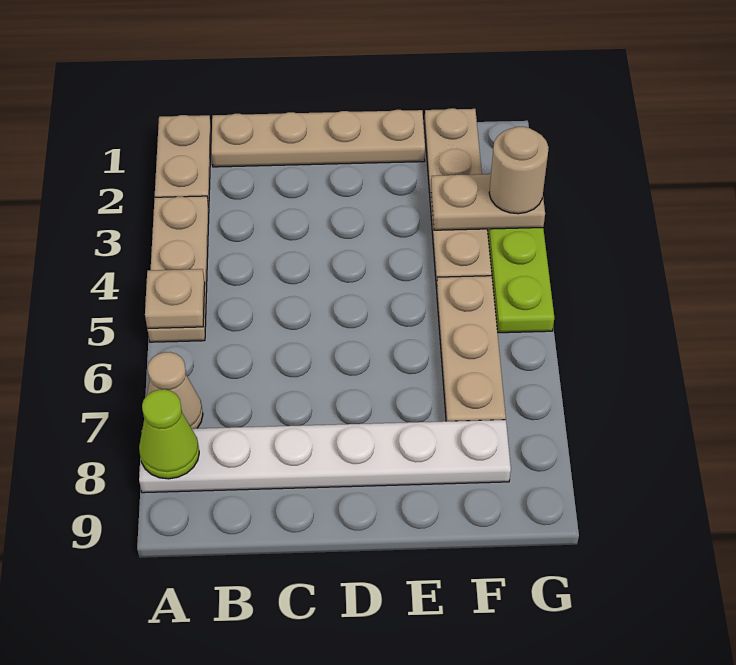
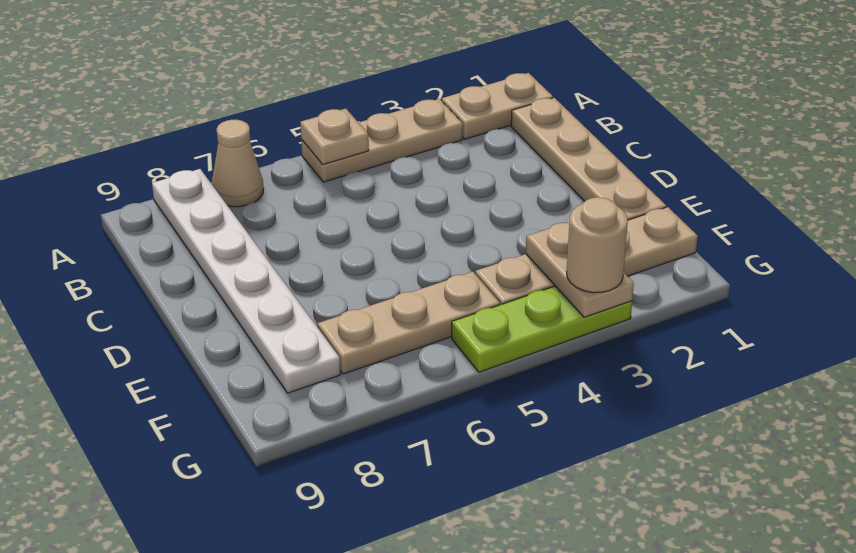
lime cone A8 level 2 -> none

